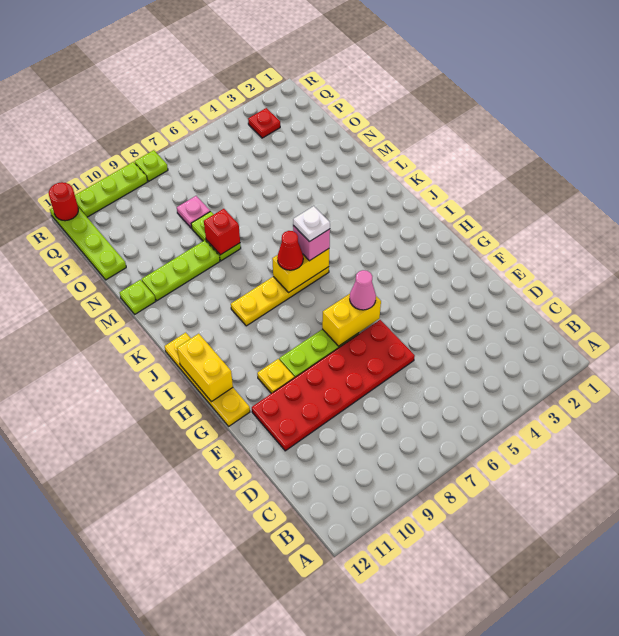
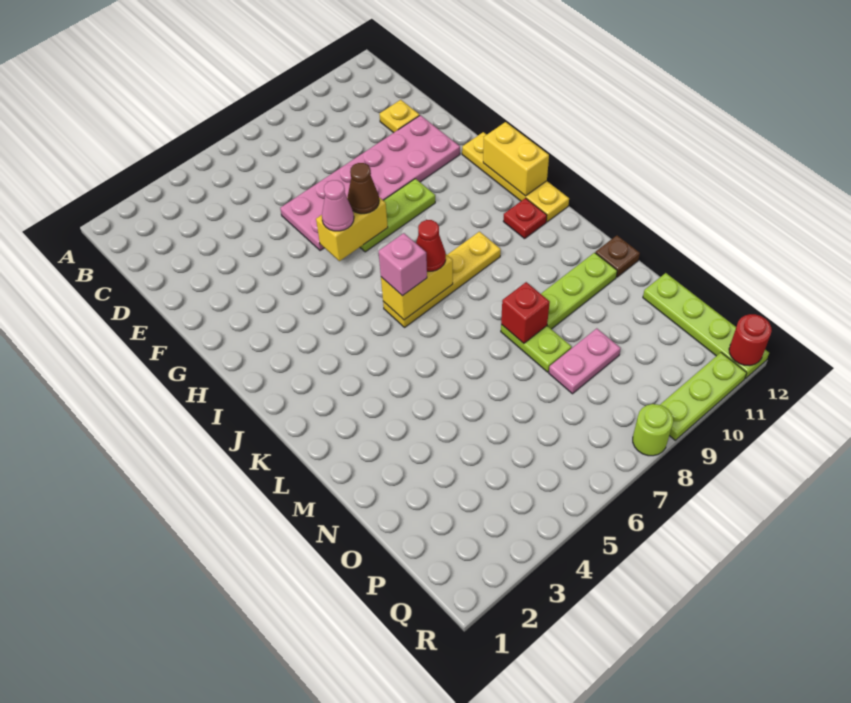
red plate E6:F11 level 1 -> pink plate E6:F11 level 1
none -> brown cone G7 level 3
yellow plate G10 level 1 -> yellow plate D11 level 1
white plate J6 level 4 -> none
lime plate M12 level 1 -> brown plate M12 level 1
pink plate O8 level 1 -> pink plate O8:O9 level 1
red plate Q3 level 1 -> red plate J11 level 1
lime plate R8 level 1 -> lime round brick R8 level 1

